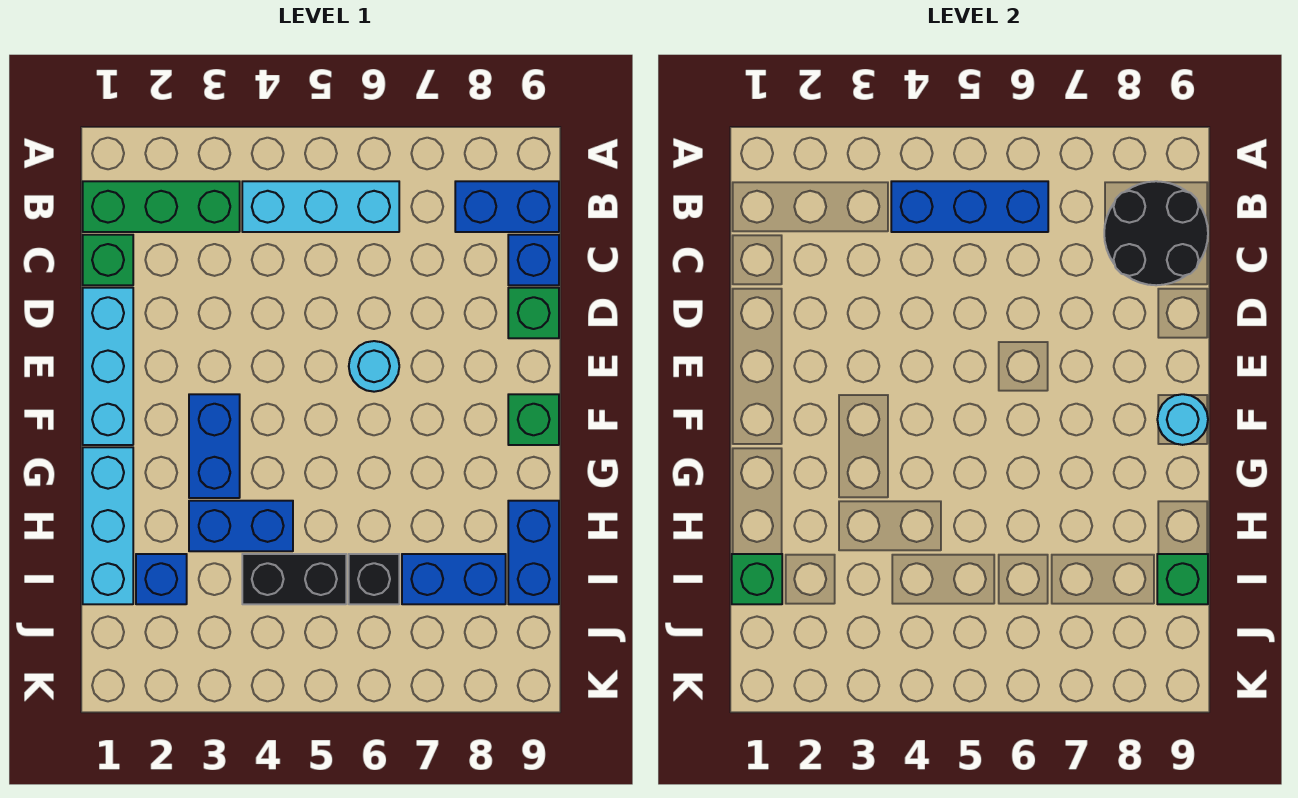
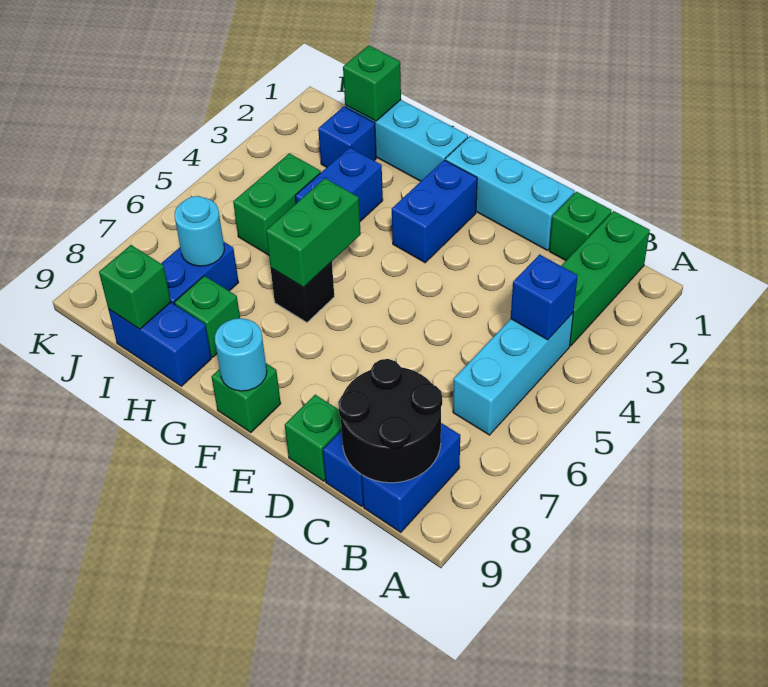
blue brick B4:B6 level 2 -> blue brick B4 level 2
cyan round brick E6 level 1 -> cyan round brick I7 level 2
blue brick F3:G3 level 1 -> blue brick F2:F3 level 1
none -> green brick G5:G6 level 2
none -> green brick H8 level 1
black brick I4:I5 level 1 -> green brick I4:I5 level 1
black brick I6 level 1 -> black brick G6 level 1

